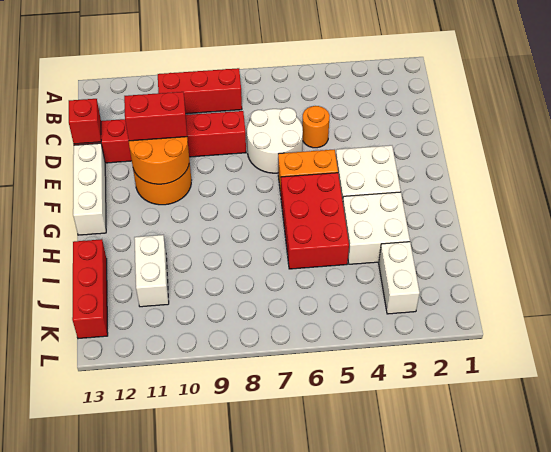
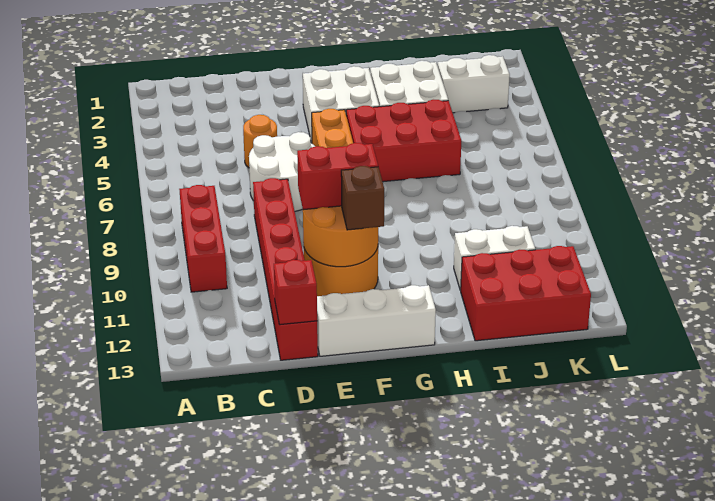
red brick E10:E11 level 3 -> red brick E10:F10 level 3
none -> brown brick F11 level 3
red brick I13:K13 level 1 -> red brick I12:K13 level 1

